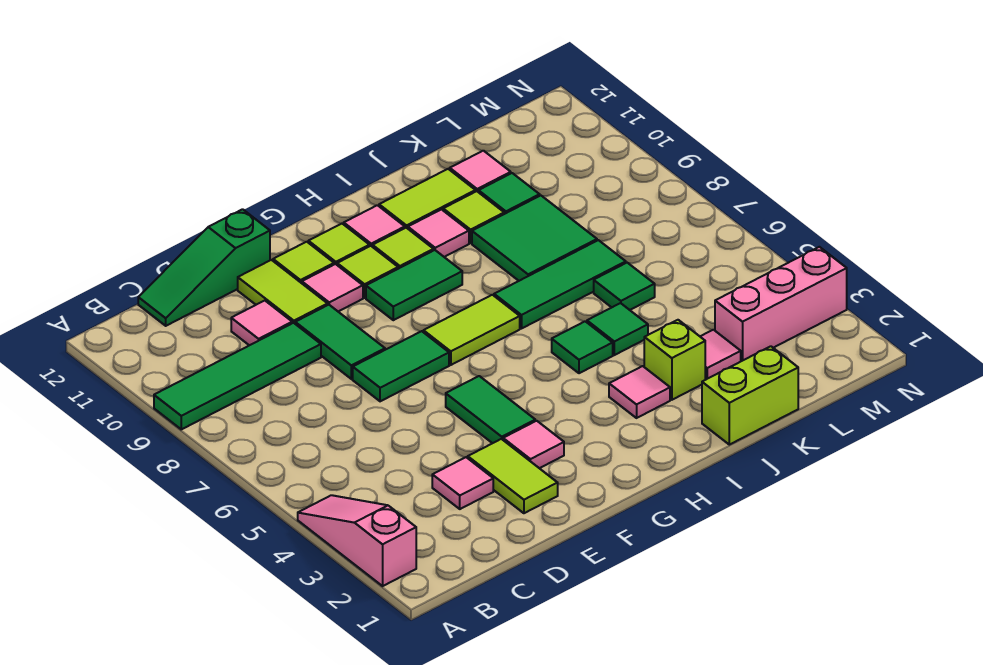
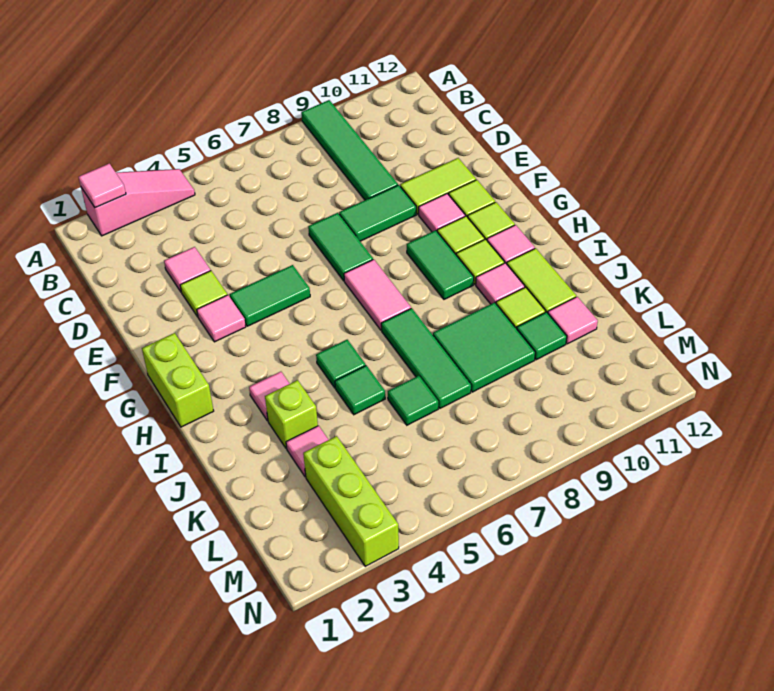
green slope C12:E12 level 1 top E -> none
pink tile D10 level 1 -> pink tile A2 level 2
lime tile E2:E3 level 1 -> lime tile E3 level 1
lime tile G7:H7 level 1 -> pink tile G7:H7 level 1
lime brick J1:K1 level 1 -> lime brick G1:H1 level 1
pink brick L3:N3 level 1 -> lime brick L3:N3 level 1

